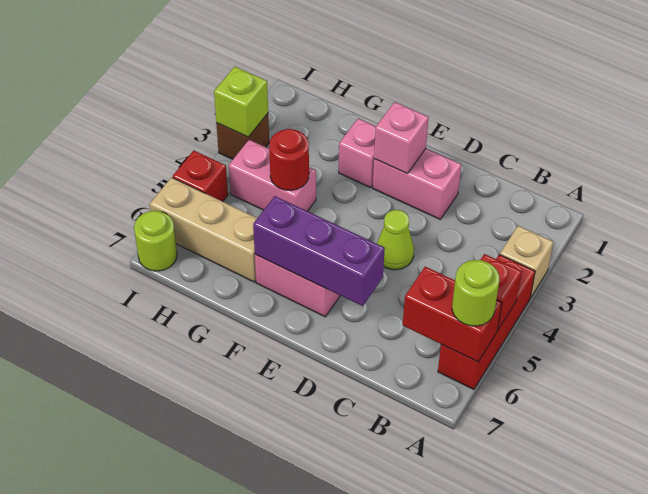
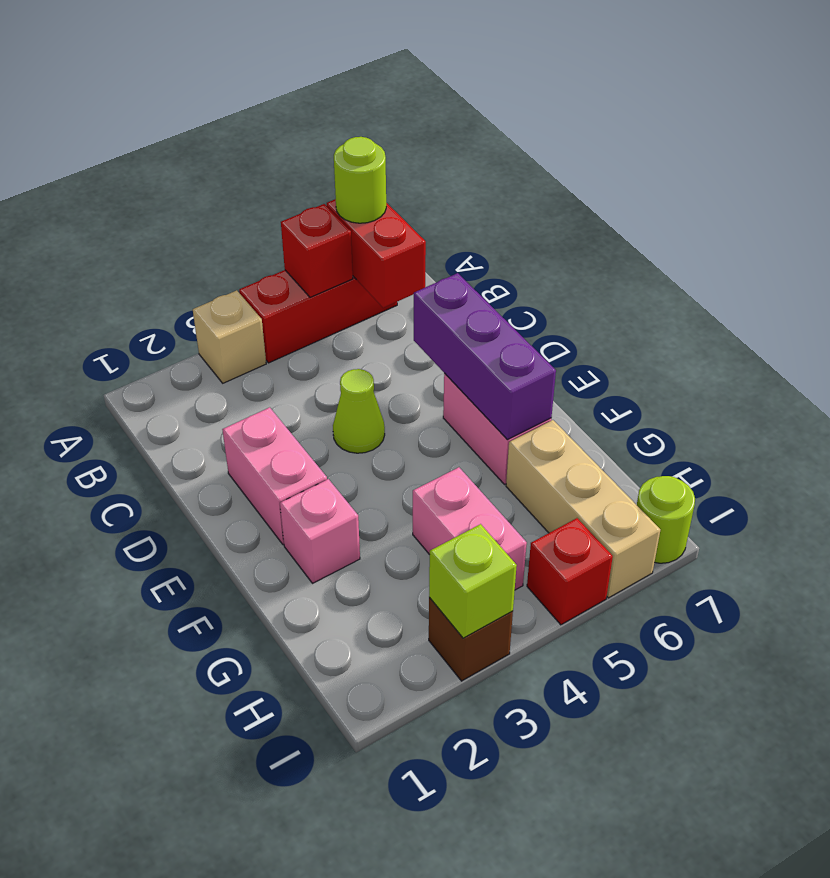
pink brick E2 level 2 -> none
red round brick G4 level 2 -> none

